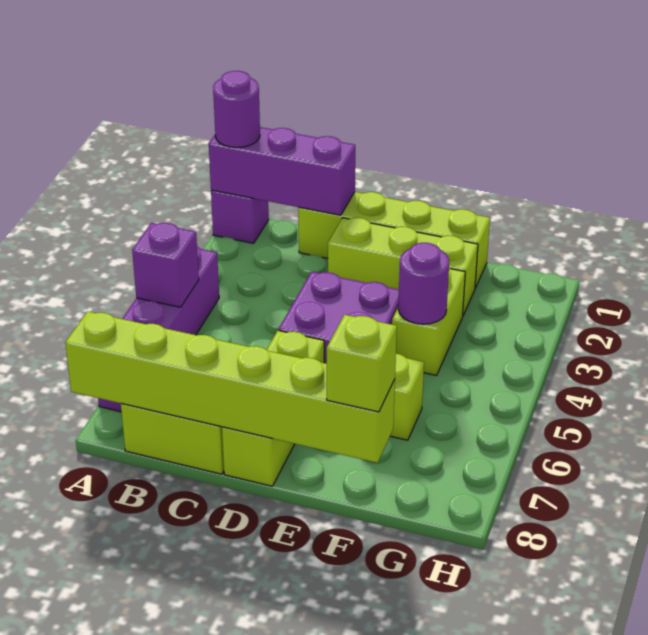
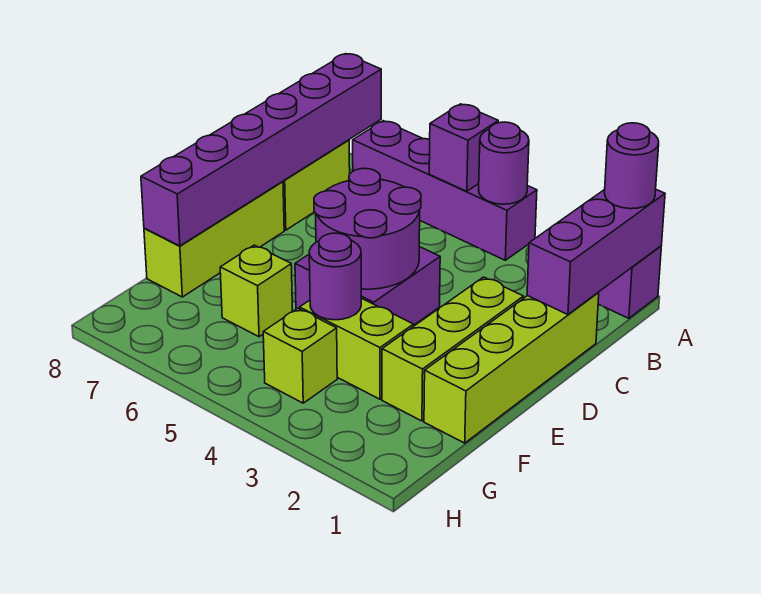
none -> purple round brick A4 level 2
lime brick A8:F8 level 2 -> purple brick A8:F8 level 2
none -> purple round brick D4:E5 level 2
lime brick D6:D8 level 1 -> lime brick D8:F8 level 1
lime brick F8 level 3 -> lime brick G4 level 1

